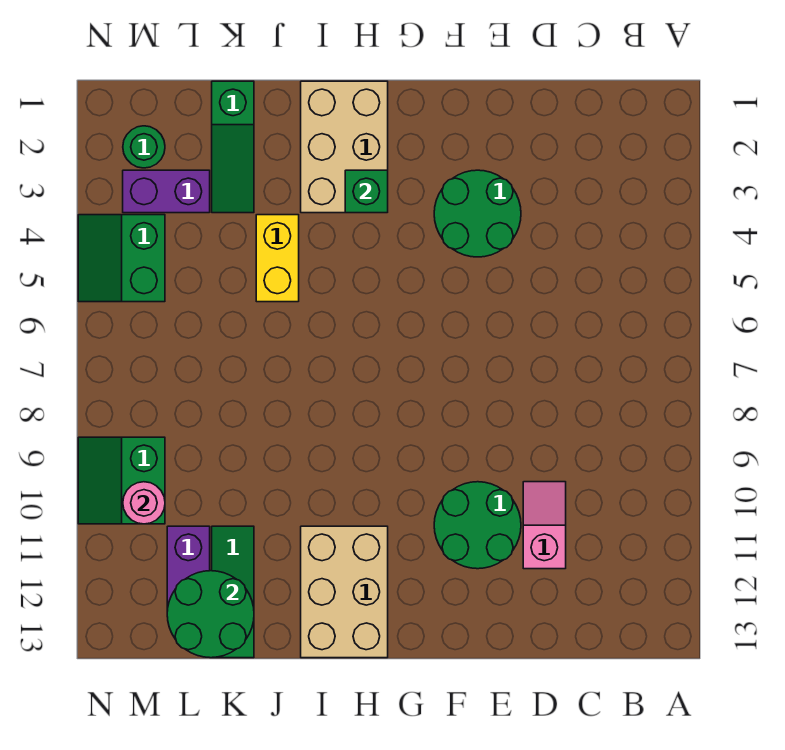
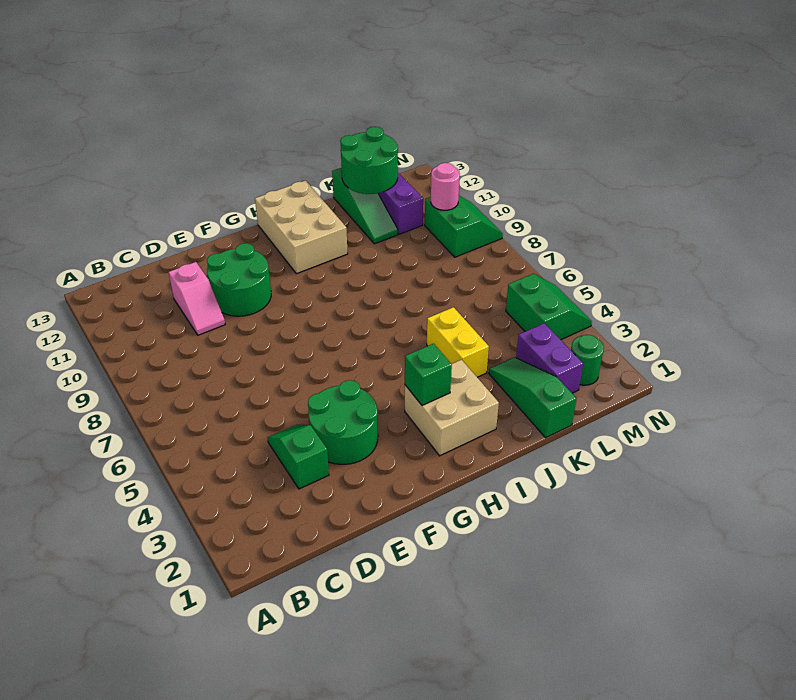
none -> green slope D3:D4 level 1 top 3
tan brick H1:I3 level 1 -> tan brick H2:I3 level 1
purple brick L3:M3 level 1 -> purple brick L2:L3 level 1

